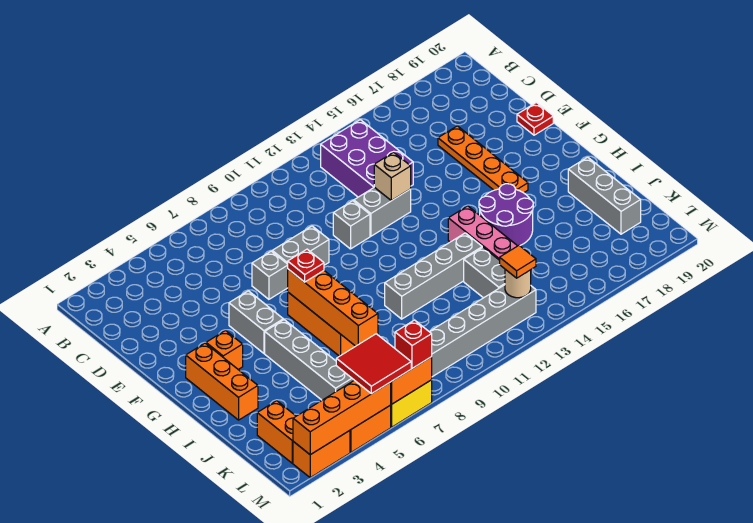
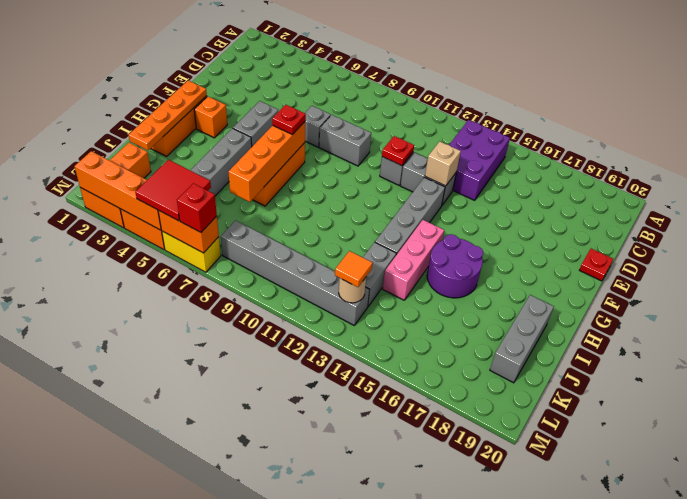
orange plate D17:G17 level 1 -> orange plate G2:J2 level 2
none -> red plate E11 level 2
grey brick I10:I13 level 1 -> grey brick F13:I13 level 1

